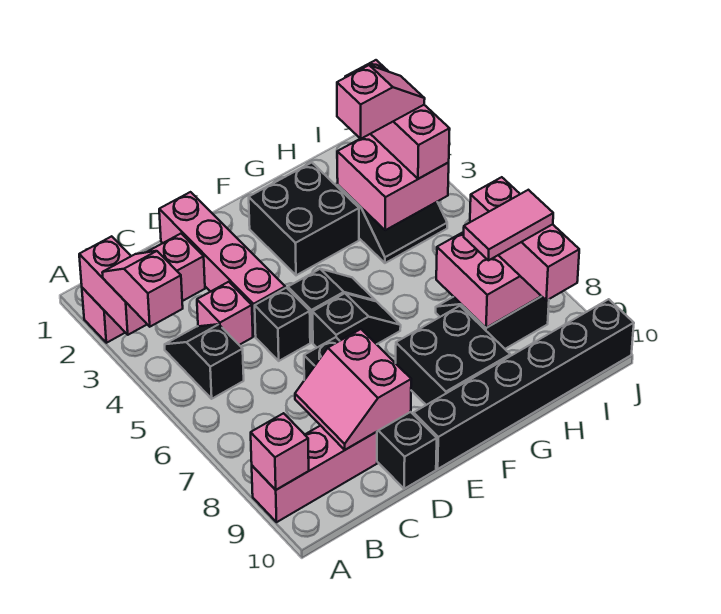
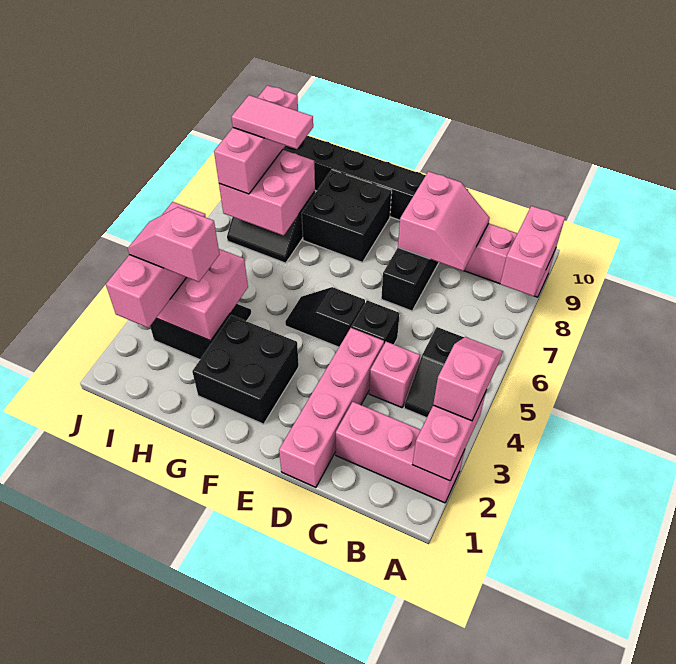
pink slope A3:A4 level 3 top 4 -> pink slope A3:A4 level 3 top 3
pink brick A9 level 2 -> pink brick A8:A9 level 2
black slope E6:F6 level 1 top E -> none

